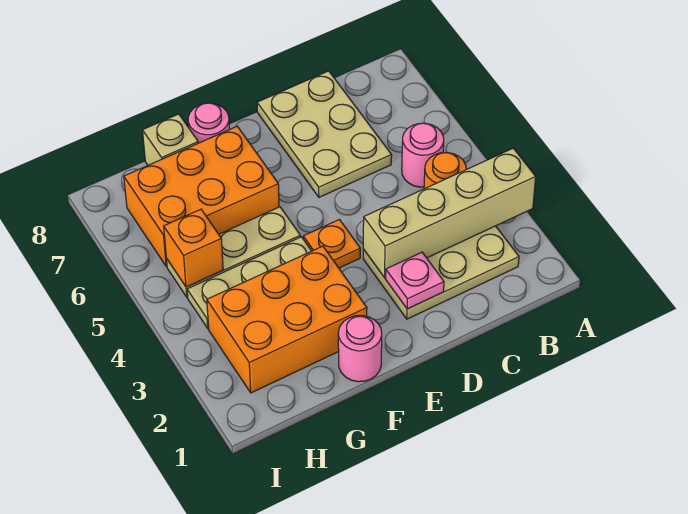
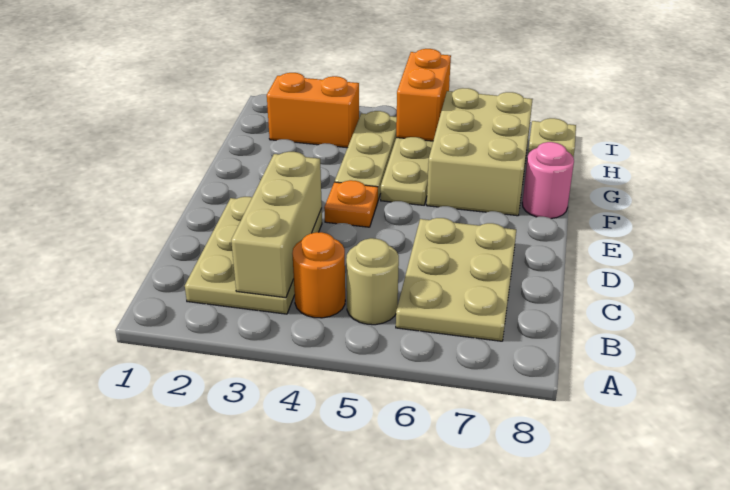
tan brick A3:D3 level 2 -> tan brick B3:D3 level 2
pink round brick B5 level 1 -> tan round brick B5 level 1
tan plate C6:D8 level 1 -> tan plate B6:D7 level 1
pink plate D2 level 2 -> none
pink round brick F1 level 1 -> none
orange brick F2:H3 level 1 -> orange brick H2:H3 level 1
orange brick F6:H7 level 1 -> tan brick F6:H7 level 1
orange brick H5 level 2 -> orange brick H5:I5 level 2

